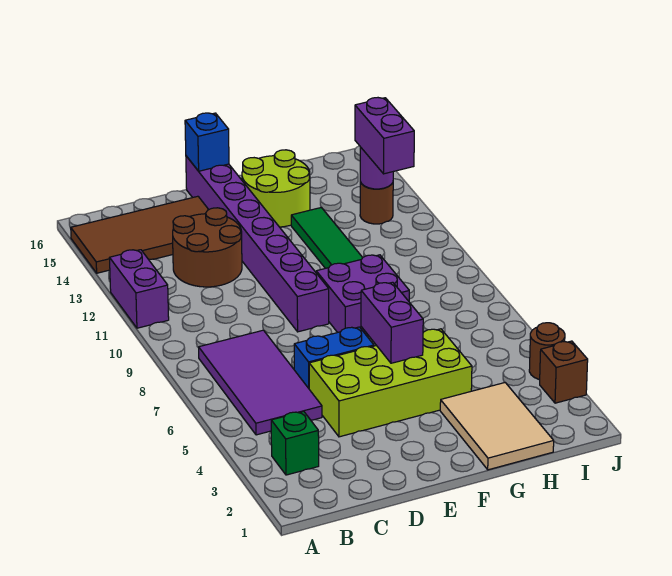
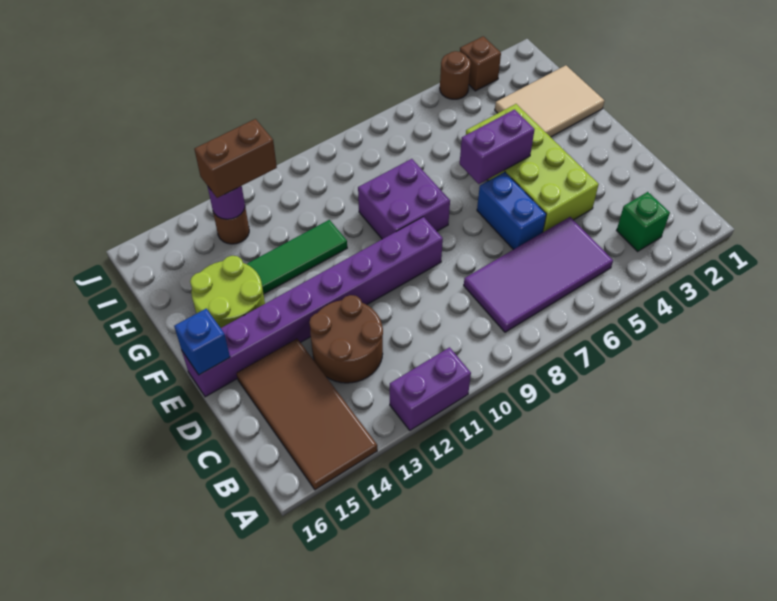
purple brick I12:I13 level 3 -> brown brick I12:I13 level 3

